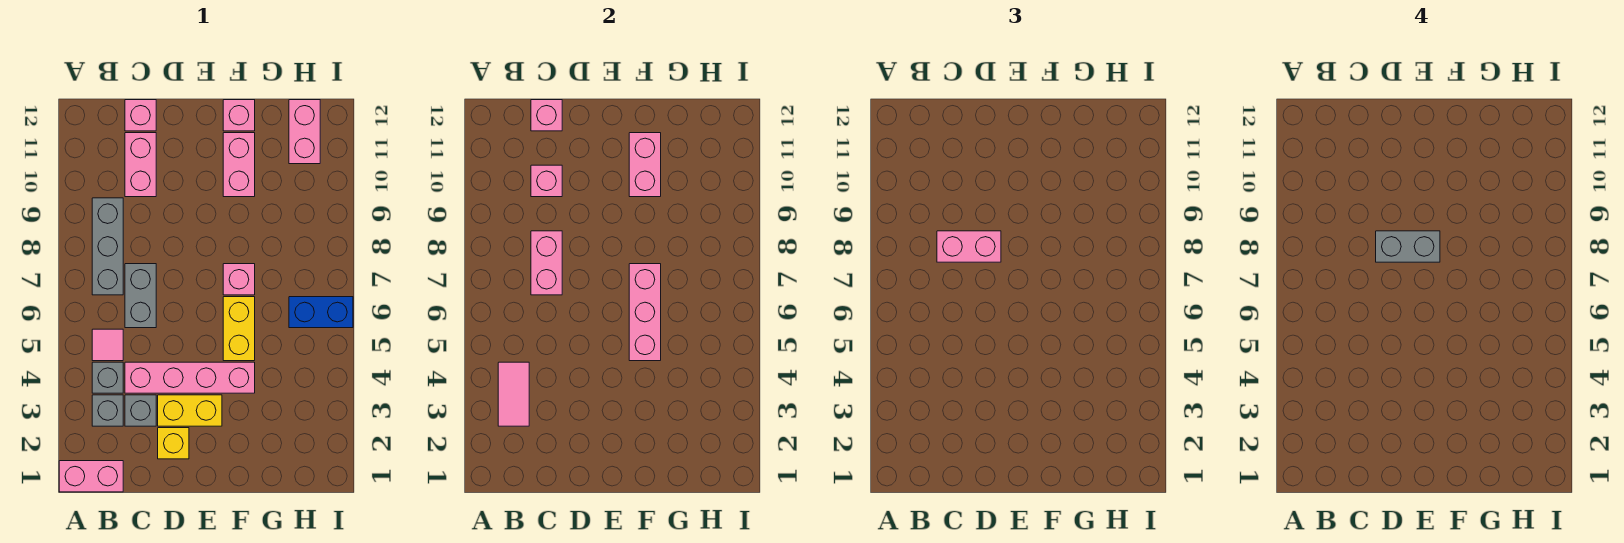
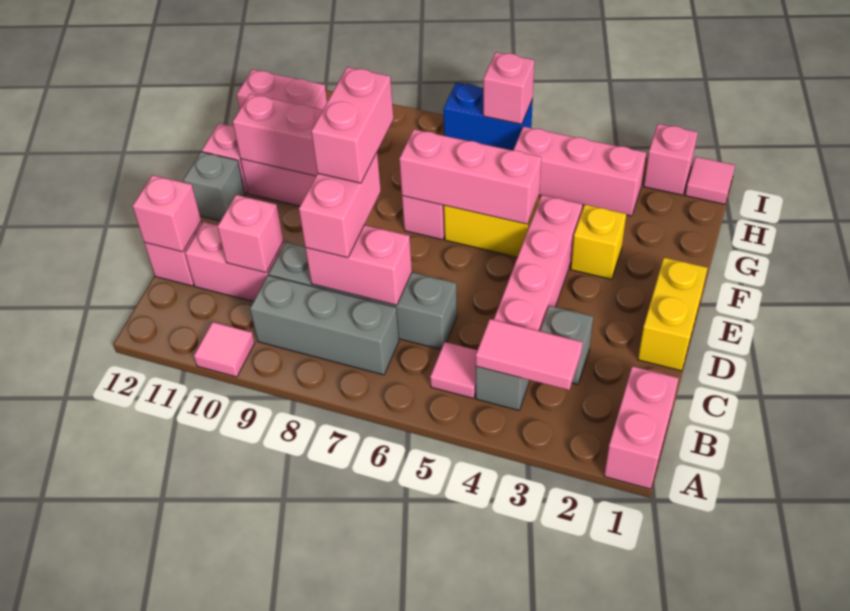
none -> pink tile A10 level 1
grey brick B3 level 1 -> grey brick E12 level 1
grey brick C6:C7 level 1 -> grey brick C6:C9 level 1
yellow brick D2 level 1 -> yellow brick F3 level 1
yellow brick D3:E3 level 1 -> yellow brick D1:E1 level 1
grey brick D8:E8 level 4 -> pink brick D8:E8 level 4
none -> pink brick H3:H5 level 1
blue brick H6:I6 level 1 -> blue brick I6:I7 level 1
none -> pink tile I1 level 1
none -> pink brick I2 level 1
none -> pink brick I6 level 2

